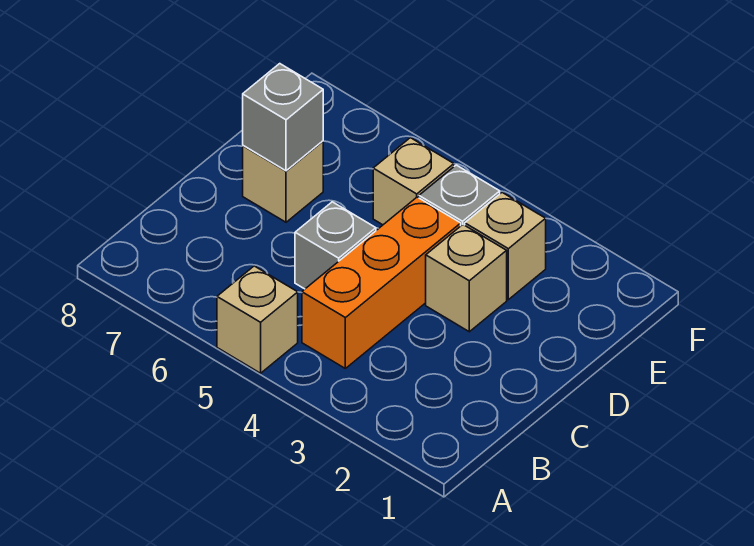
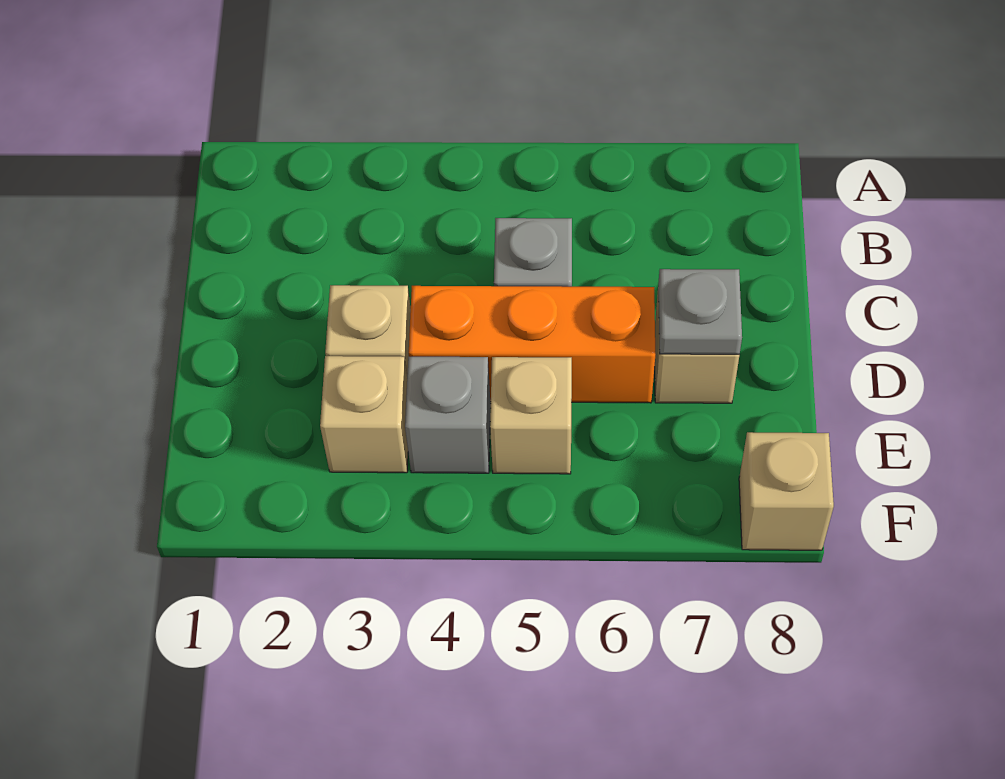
tan brick A5 level 1 -> tan brick F8 level 1
orange brick B4:D4 level 1 -> orange brick D4:D6 level 1
grey brick D7 level 2 -> grey plate D7 level 2

